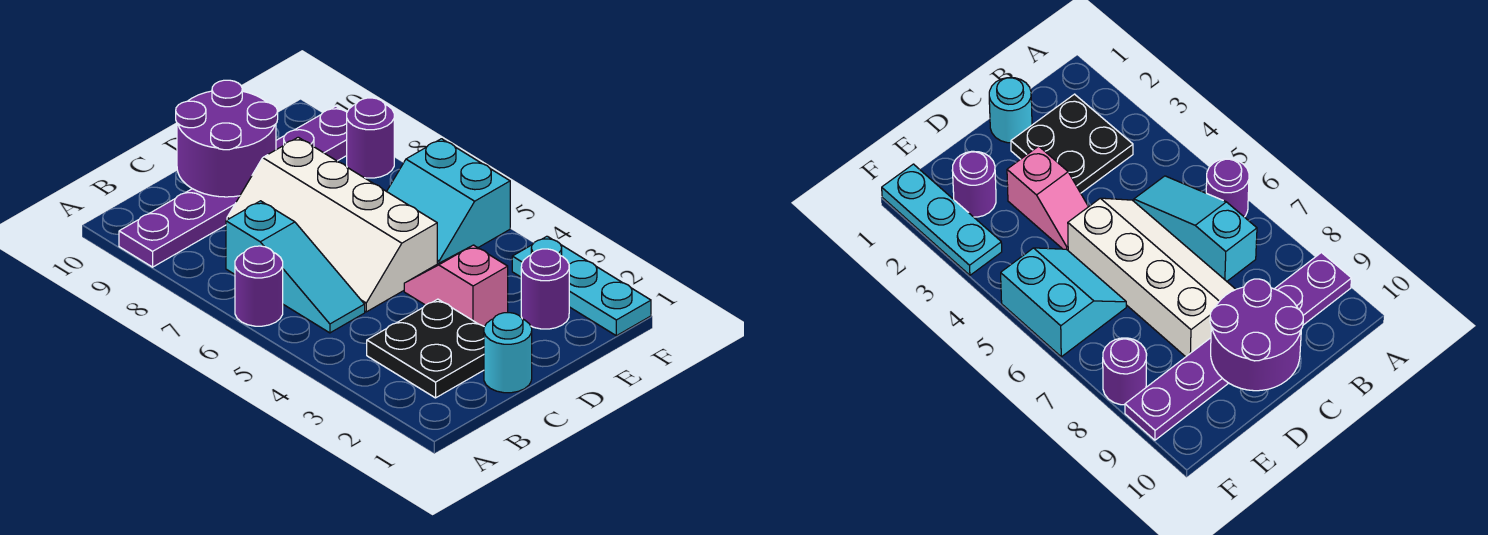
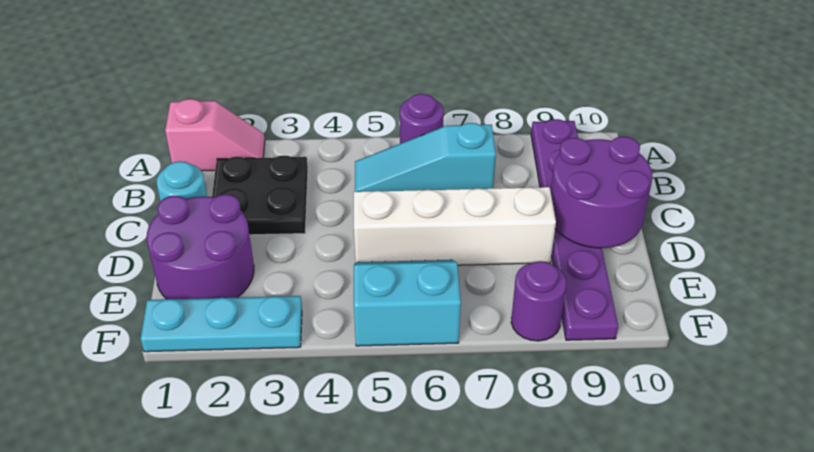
pink slope D3:D4 level 1 top 3 -> pink slope A1:A2 level 1 top 1
purple round brick E2 level 1 -> purple round brick D1:E2 level 1

